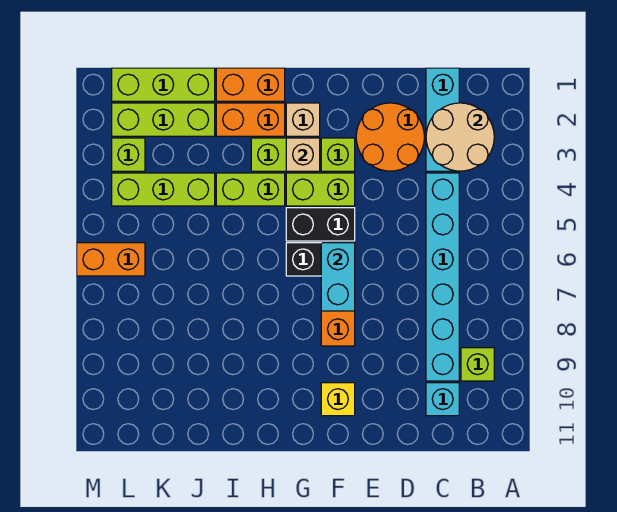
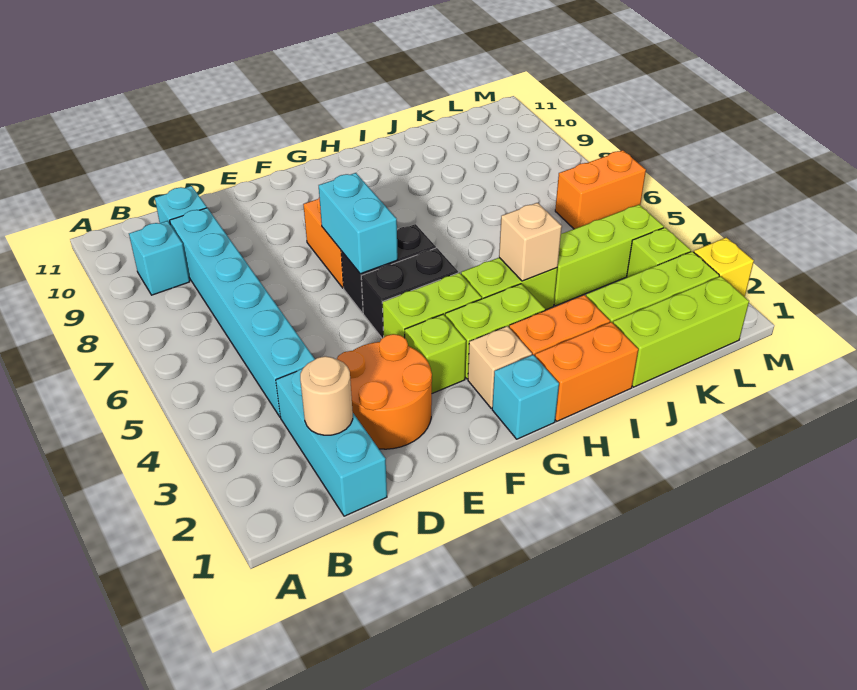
tan round brick B2:C3 level 2 -> tan round brick C2 level 2
lime brick B9 level 1 -> cyan brick B9 level 1
yellow brick F10 level 1 -> yellow brick M2 level 1
none -> cyan brick G1 level 1
tan brick G3 level 2 -> tan brick I4 level 2

